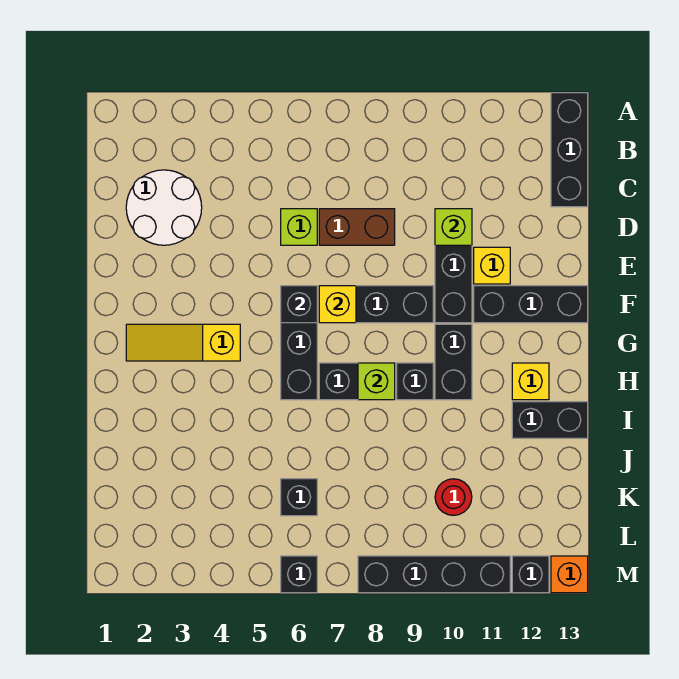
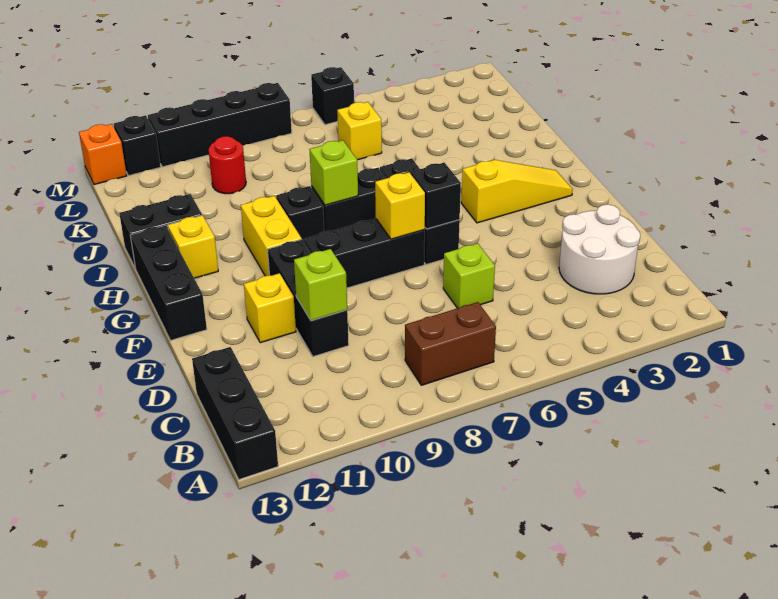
brown brick D7:D8 level 1 -> brown brick B7:B8 level 1
black brick F11:F13 level 1 -> black brick F13:H13 level 1
black brick G10:H10 level 1 -> yellow brick G10:H10 level 1
black brick K6 level 1 -> yellow brick K6 level 1

